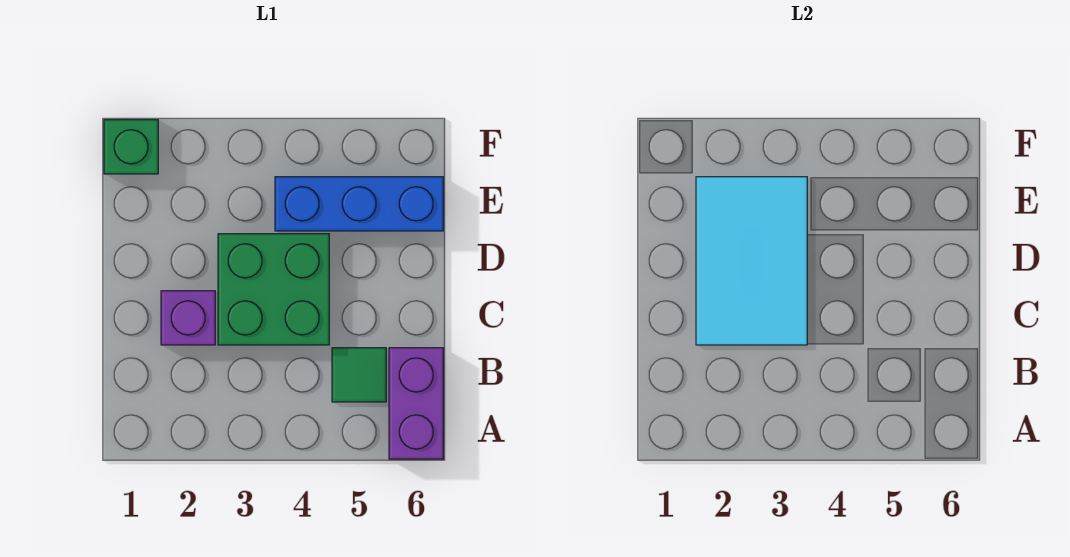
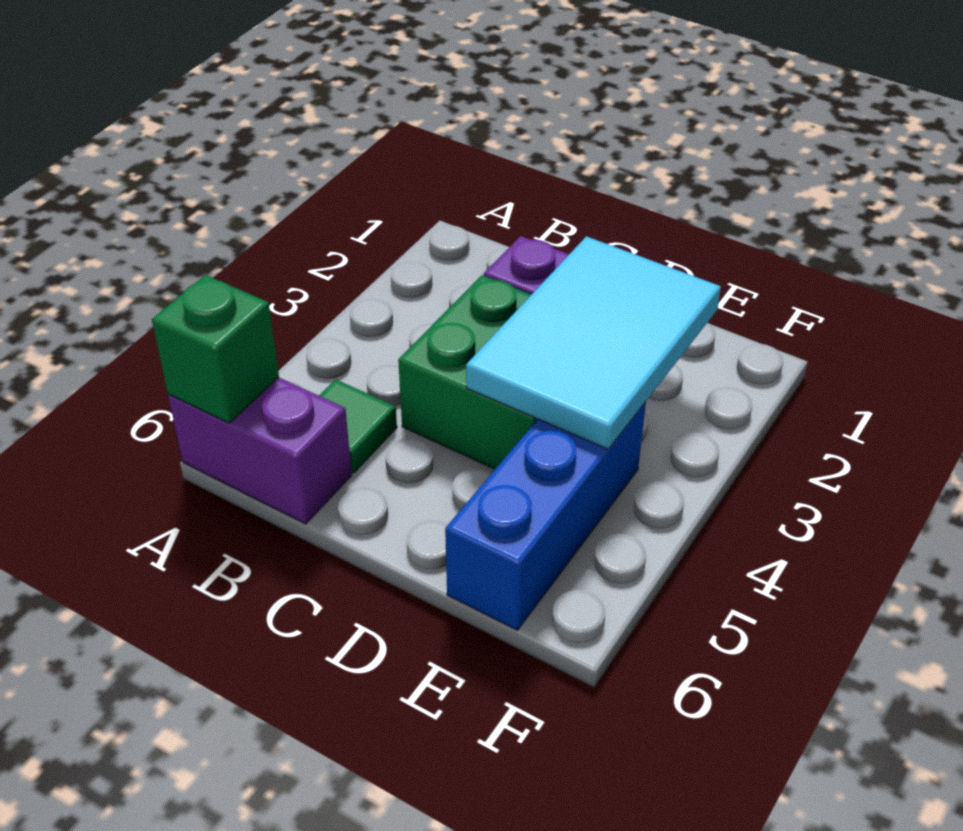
cyan tile C2:E3 level 2 -> cyan tile D2:E4 level 2
green brick F1 level 1 -> green brick A6 level 2

